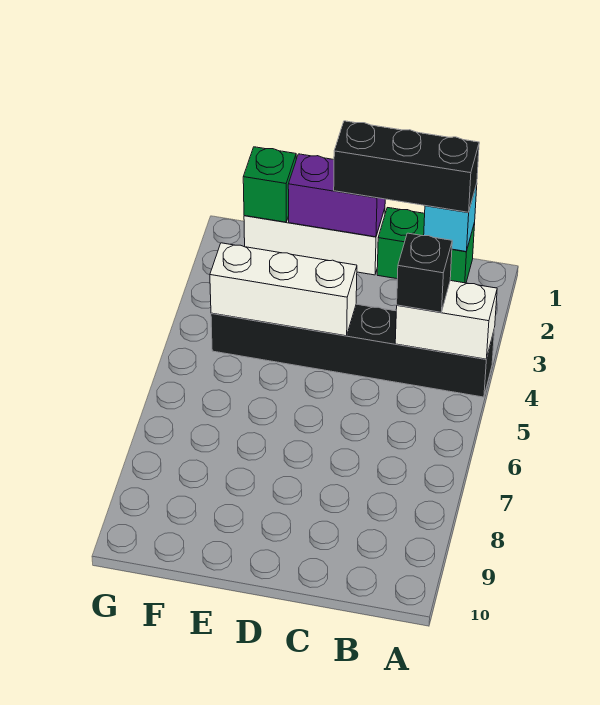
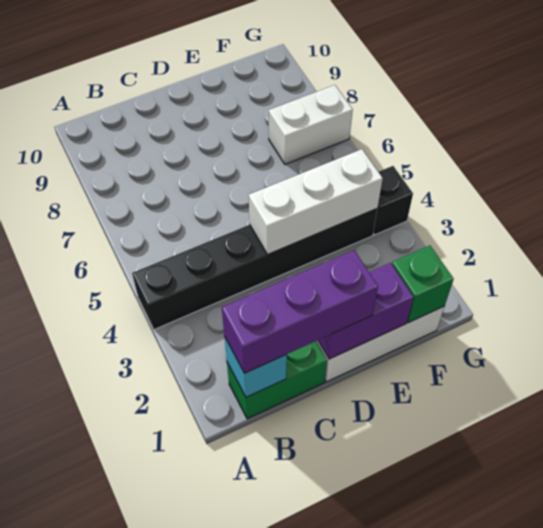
white brick A4:B4 level 2 -> white brick F7:G7 level 1
black brick B1:D1 level 3 -> purple brick B1:D1 level 3
black brick B4 level 3 -> black brick G4 level 1

